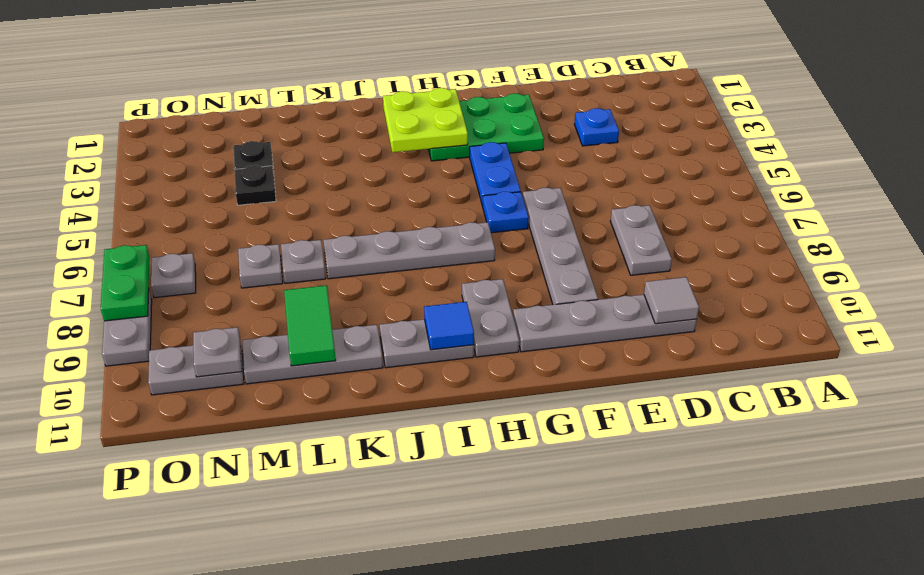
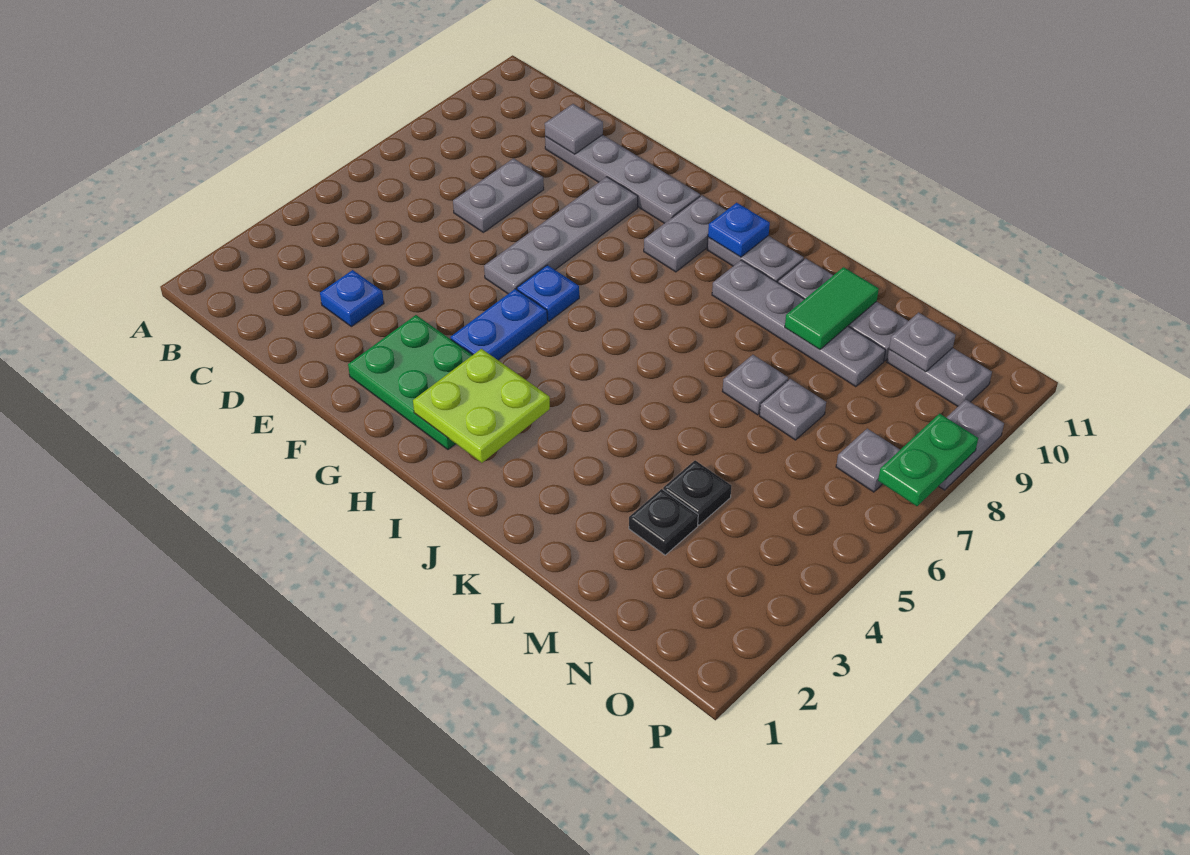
grey plate H7:K7 level 1 -> grey plate J9:M9 level 1
blue tile I10 level 2 -> blue plate I10 level 2

